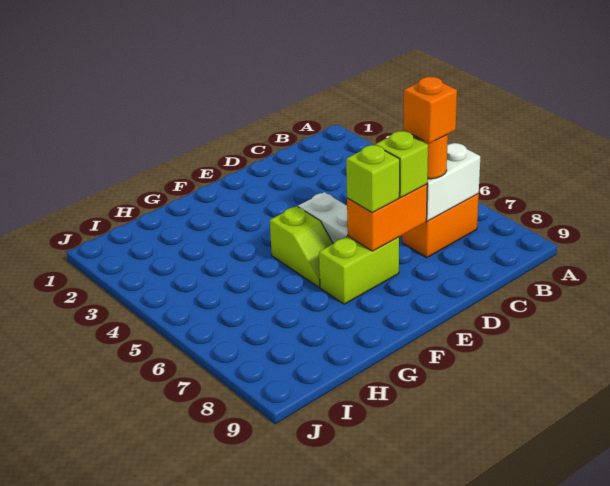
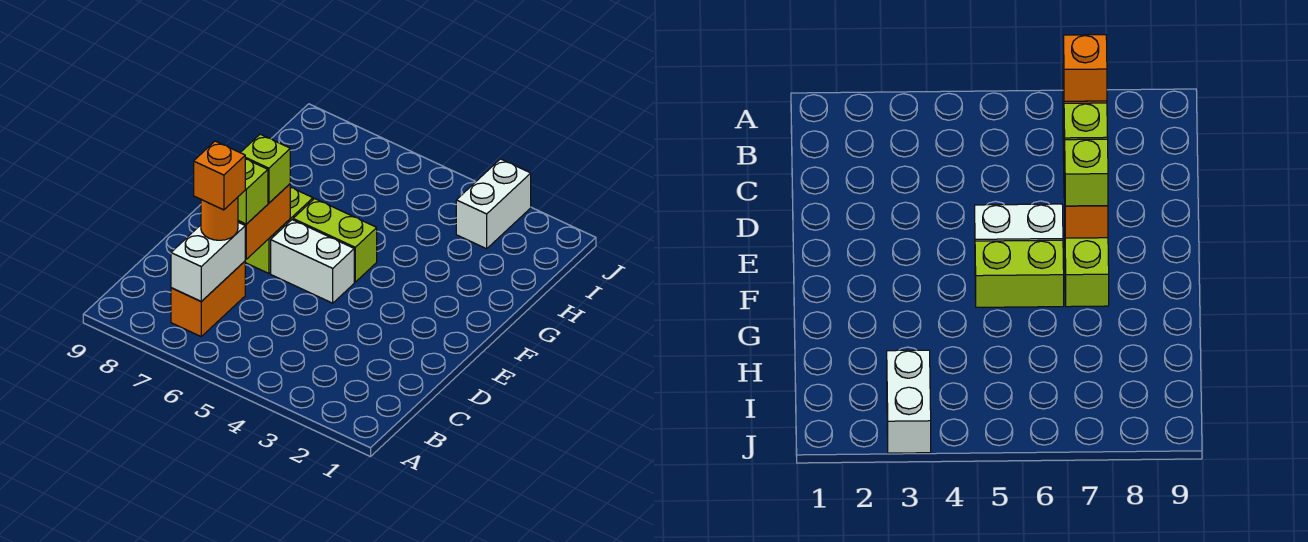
lime slope F5:F6 level 1 top 5 -> lime brick F5:F6 level 1
none -> white brick I3:J3 level 1

